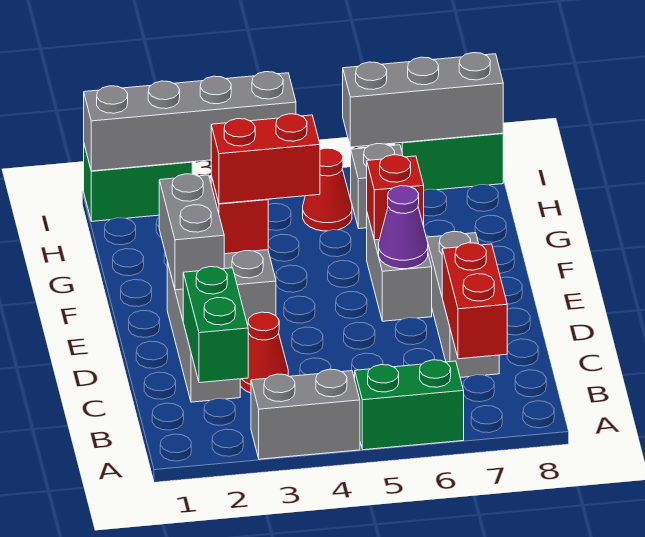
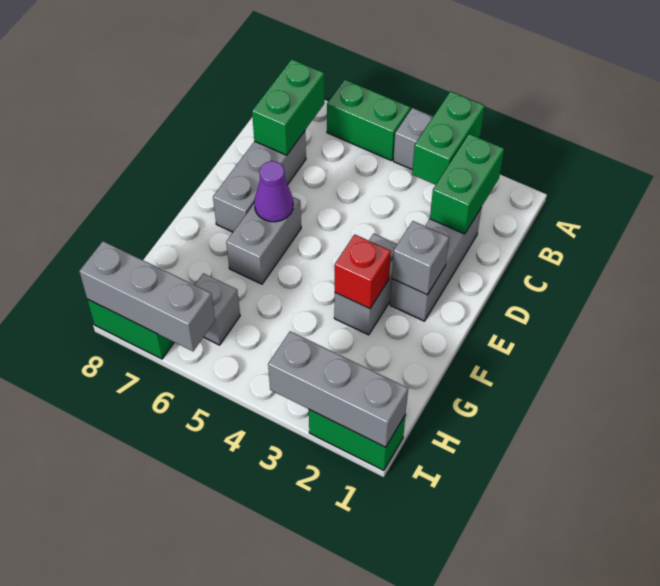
none -> green brick A3:B3 level 2
red brick B7:C7 level 2 -> green brick B7:C7 level 2
red cone C3 level 1 -> none
grey brick E2:F2 level 2 -> grey brick E2 level 2
red brick F3:F4 level 3 -> none
red brick F6 level 2 -> none
red cone H5 level 1 -> none
grey brick I1:I4 level 2 -> grey brick I1:I3 level 2

